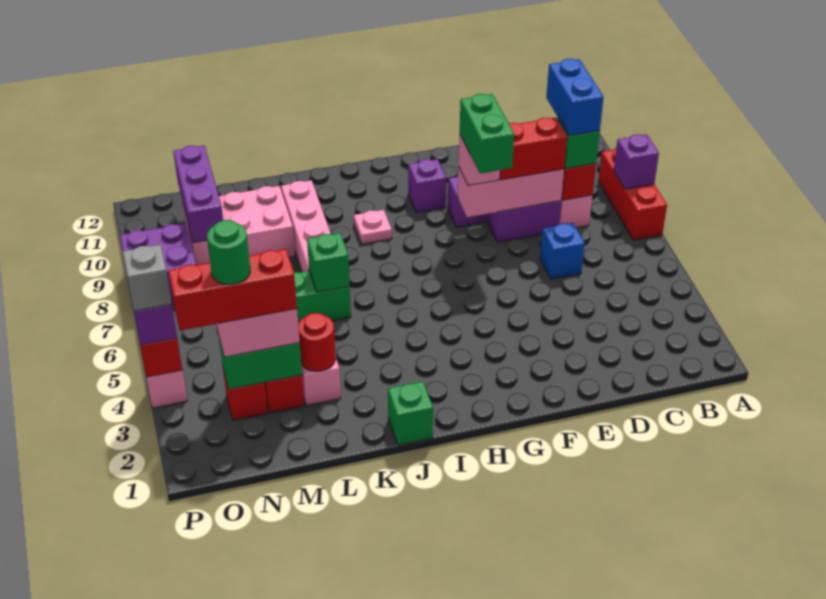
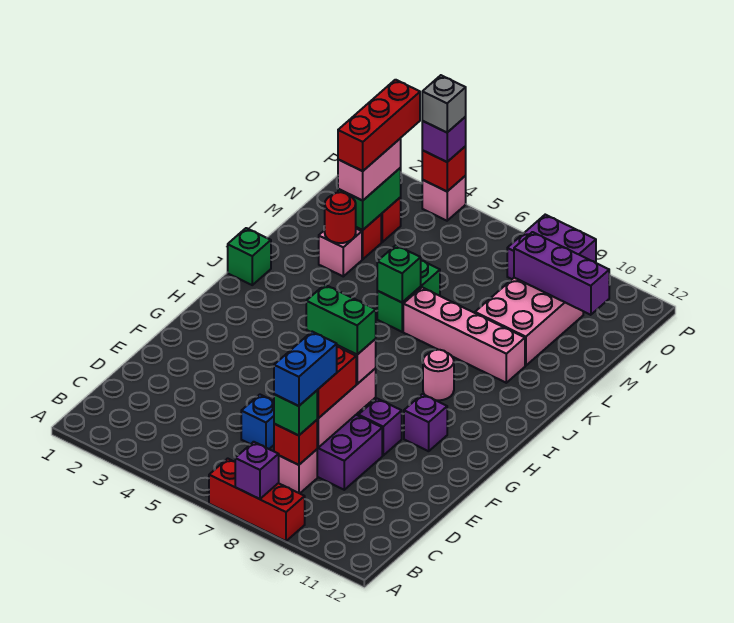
blue brick C8:C9 level 4 -> blue brick C8:D8 level 4
pink plate I9 level 1 -> pink round brick I9 level 1
green round brick N3 level 5 -> none

